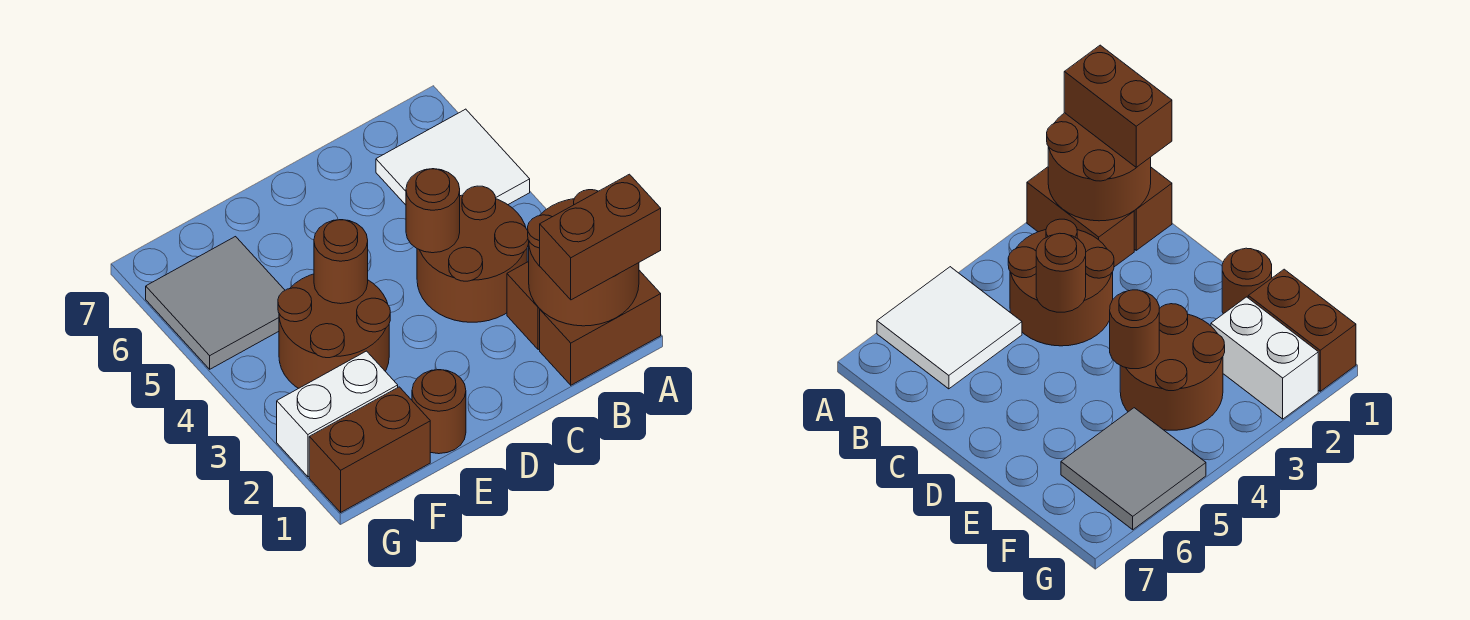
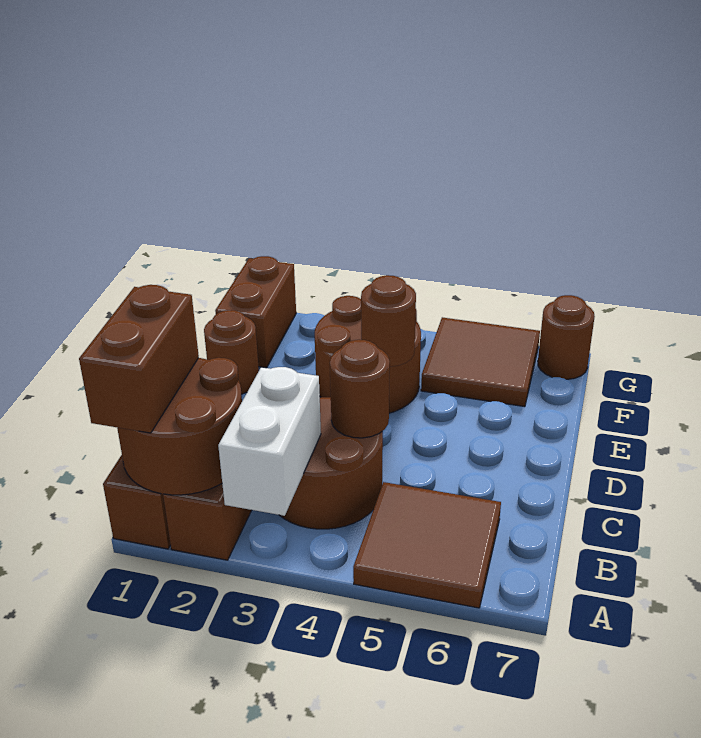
white tile A5:B6 level 1 -> brown tile A5:B6 level 1
white brick F2:G2 level 1 -> white brick A3:B3 level 2
grey tile F5:G6 level 1 -> brown tile F5:G6 level 1
none -> brown round brick G7 level 1

